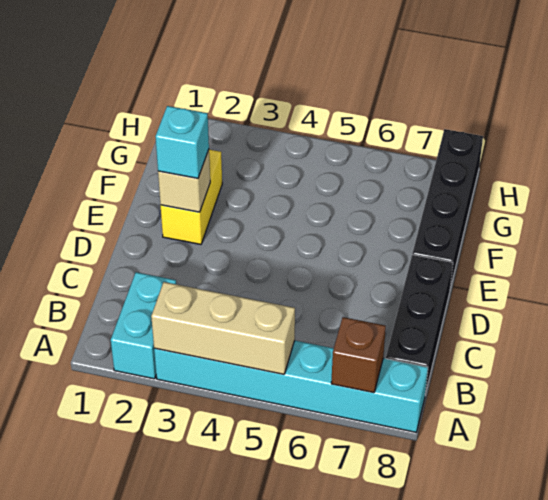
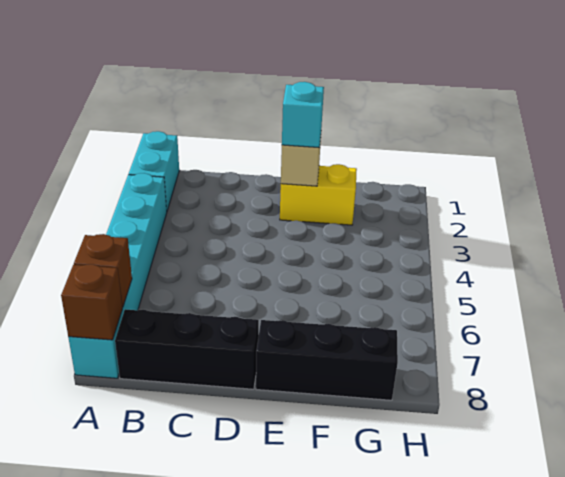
cyan brick A2:B2 level 1 -> cyan brick A1:A2 level 1
tan brick A3:A5 level 2 -> none
none -> brown brick A8 level 2
black brick E8:H8 level 1 -> black brick E8:G8 level 1

